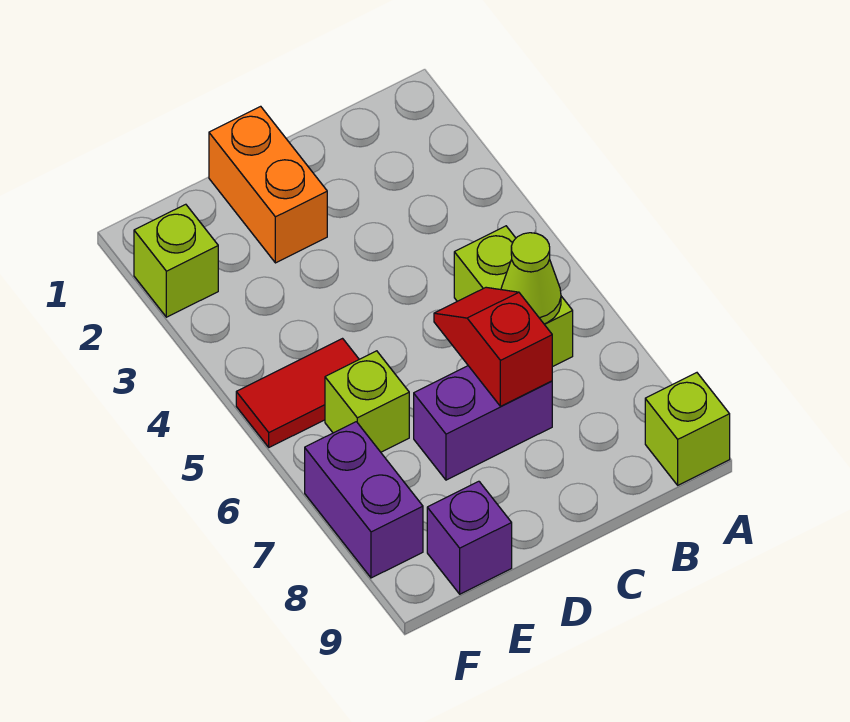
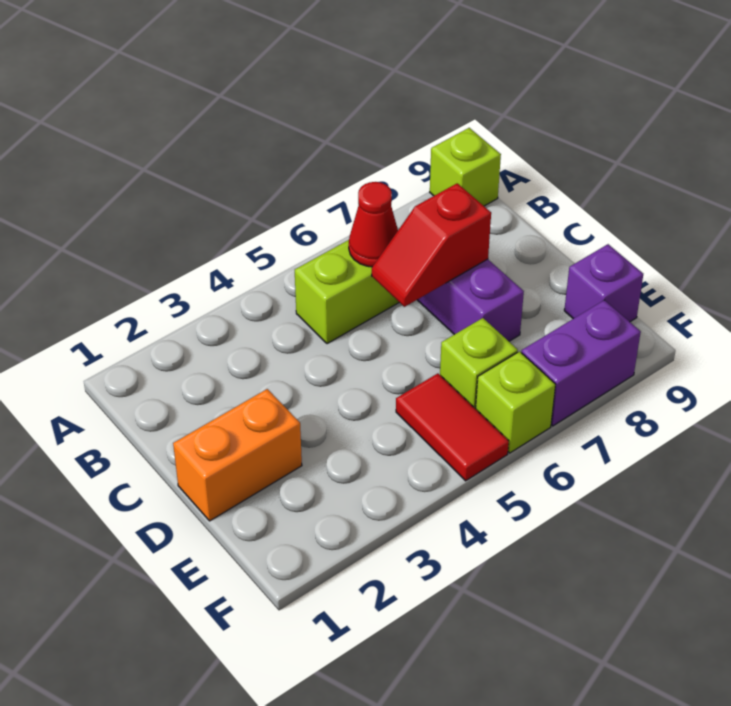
lime cone B6 level 2 -> red cone B6 level 2
lime brick F2 level 1 -> lime brick F6 level 1

